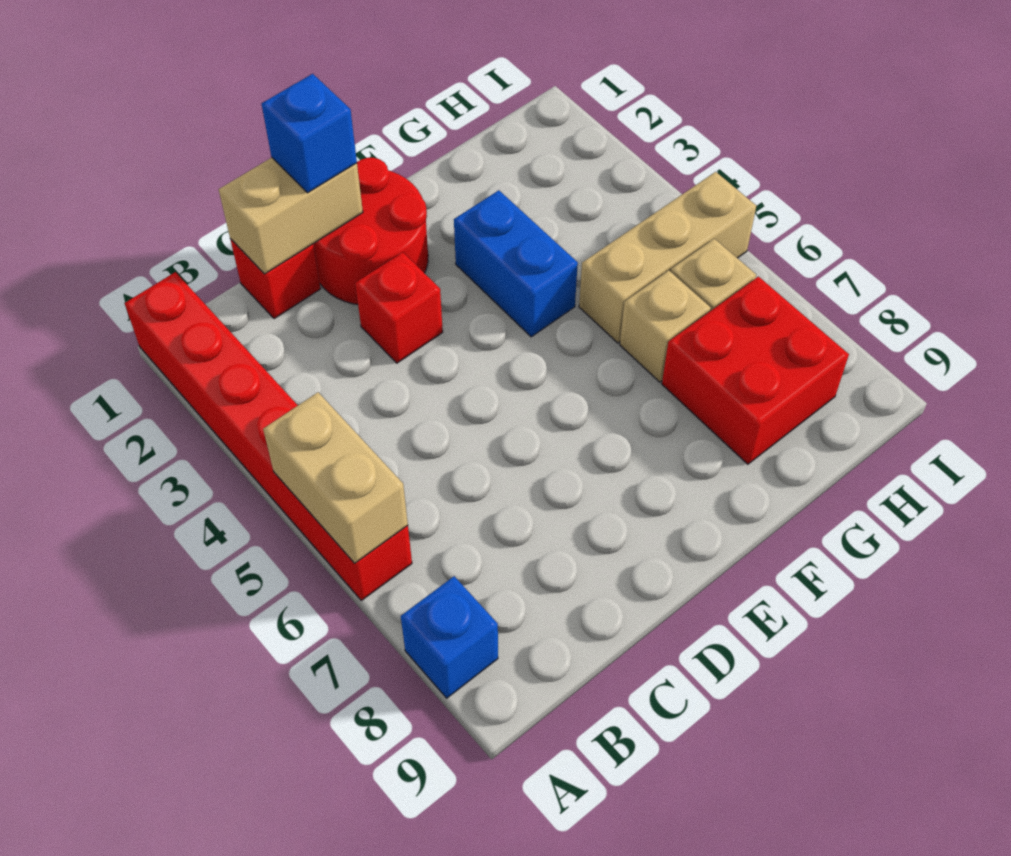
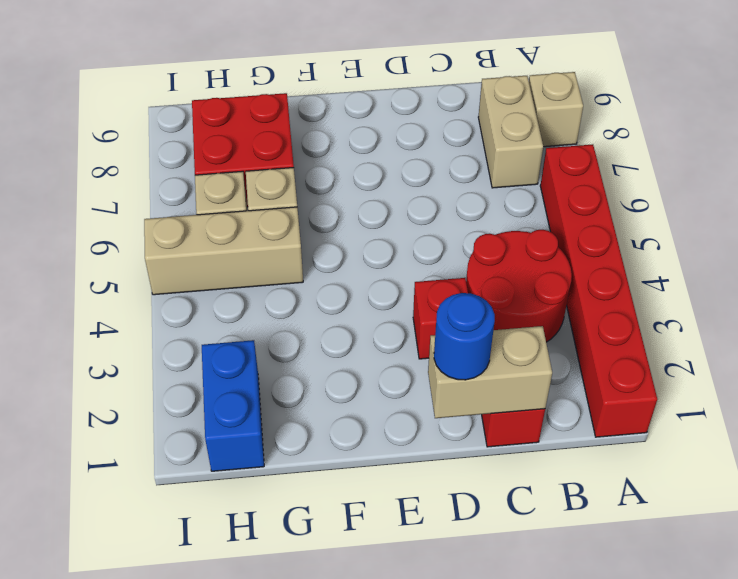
tan brick A5:A6 level 2 -> tan brick B7:B8 level 1
blue brick A8 level 1 -> tan brick A8 level 1
red round brick D1:E2 level 1 -> red round brick B3:C4 level 1
blue brick D1 level 3 -> blue round brick D1 level 3
blue brick F3:F4 level 1 -> blue brick H1:H2 level 1

